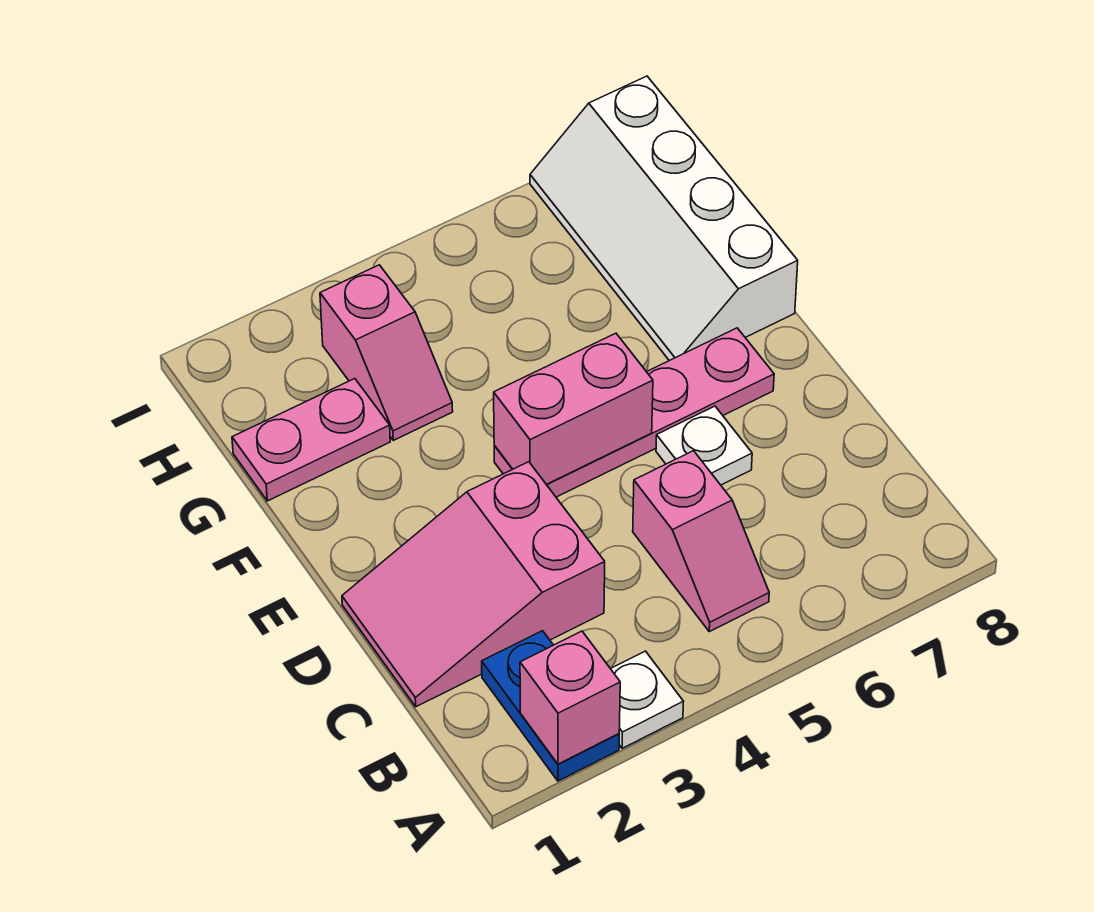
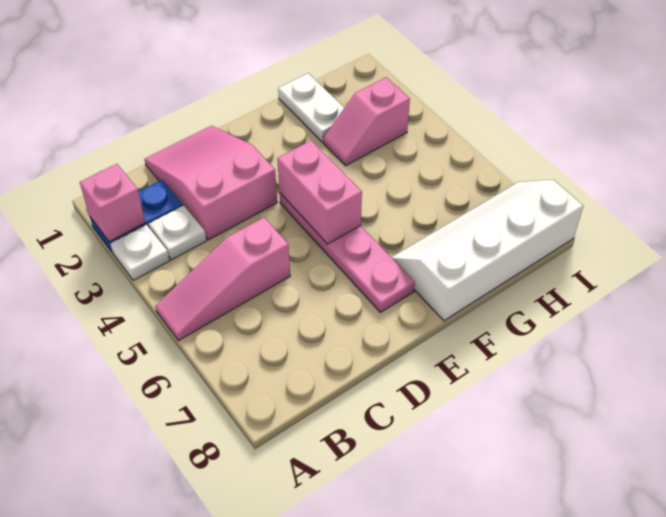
pink slope B5:C5 level 1 top C -> pink slope A5:C5 level 1 top C
white plate D6 level 1 -> white plate B3 level 1
pink plate G1:G2 level 1 -> white plate G1:G2 level 1

